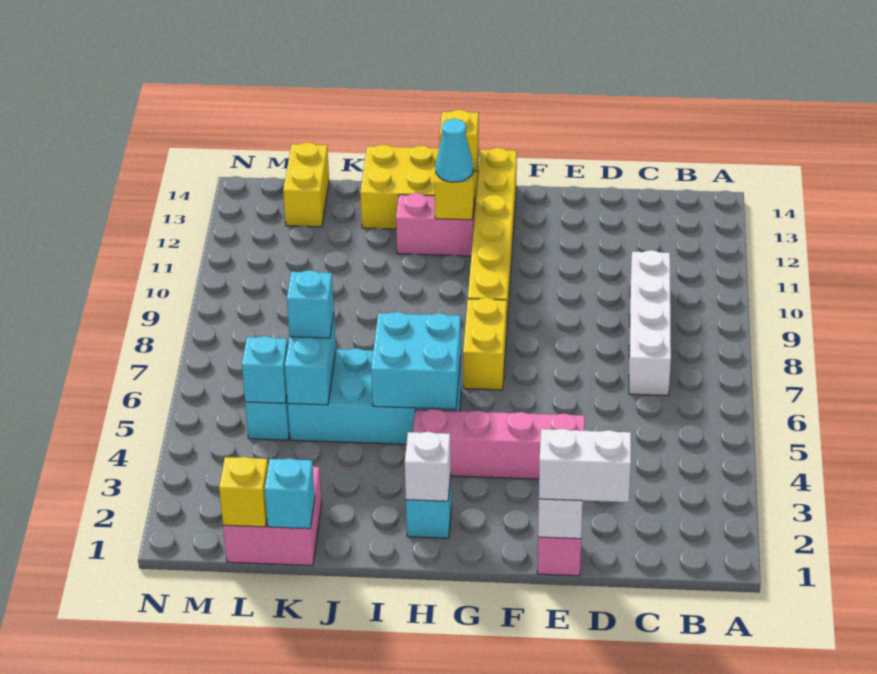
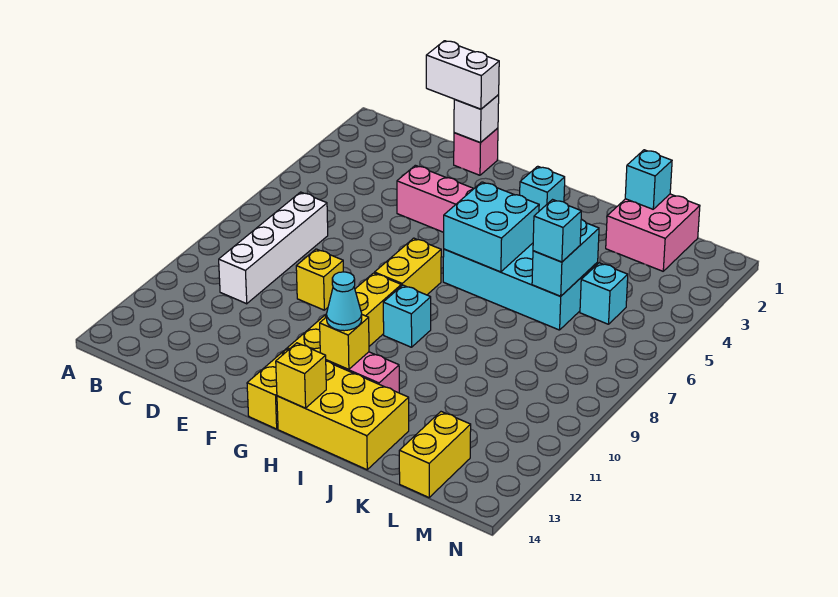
white brick H2 level 2 -> none
yellow brick L1 level 2 -> yellow brick E9 level 1
cyan brick L5 level 2 -> cyan brick H9 level 1

